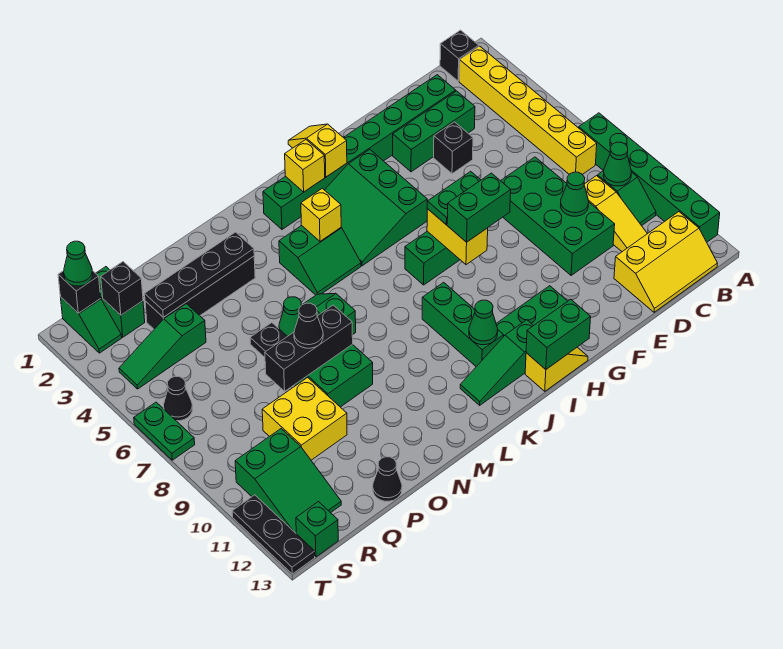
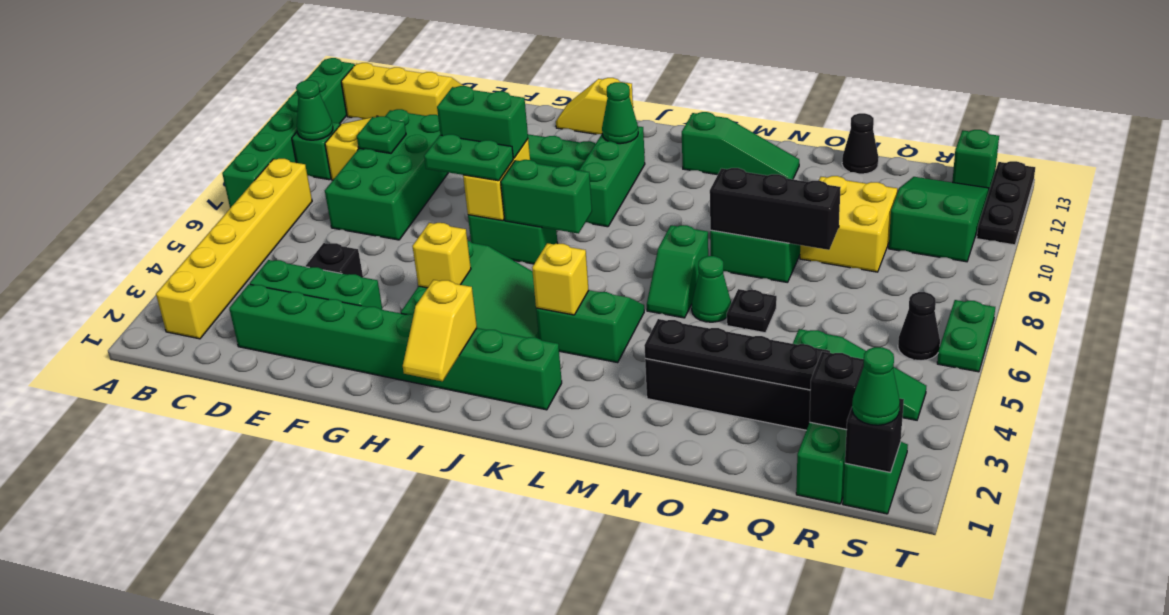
black brick B1 level 1 -> none
green cone D9 level 2 -> green plate D9 level 2
green brick H13:I13 level 2 -> green brick I7:J7 level 2
green slope I12:K12 level 1 top I -> green slope L12:N12 level 1 top L
yellow brick J2 level 2 -> yellow brick H4 level 2
black cone O8 level 3 -> none

